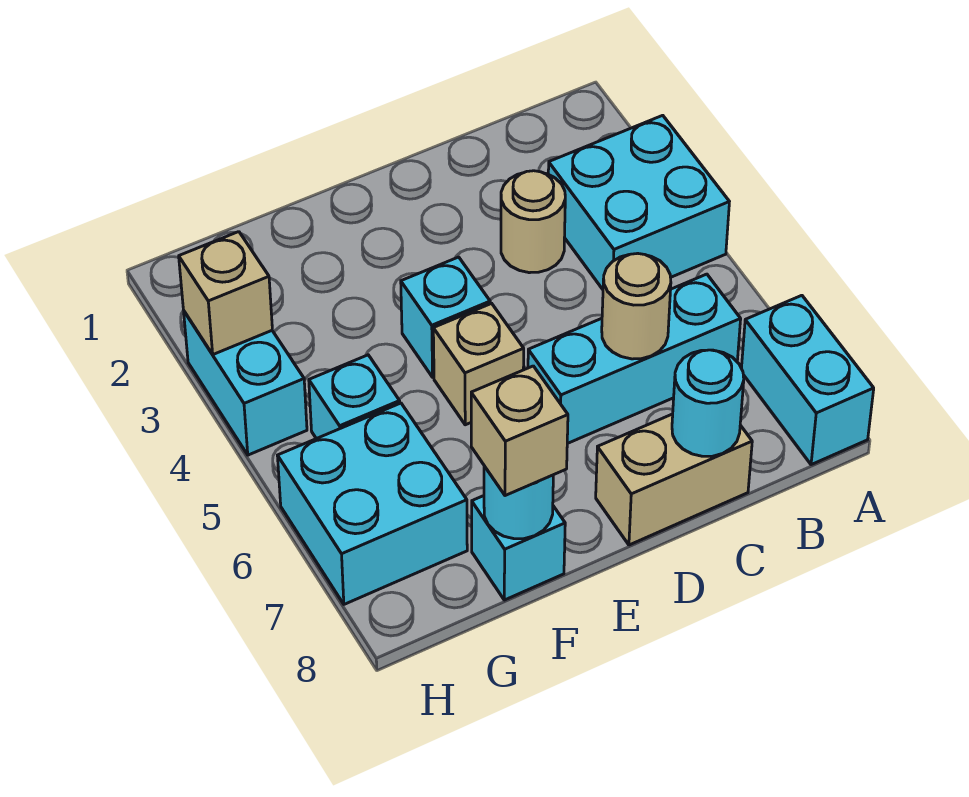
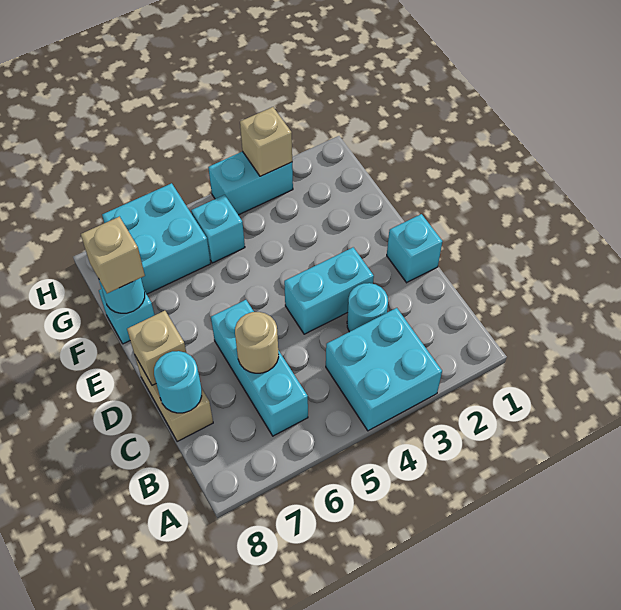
cyan brick A7:A8 level 1 -> cyan brick D3:D4 level 1
tan round brick C3 level 1 -> cyan round brick C3 level 1
cyan brick E4 level 1 -> cyan brick D1 level 1
tan brick E5 level 1 -> tan brick D8 level 2

